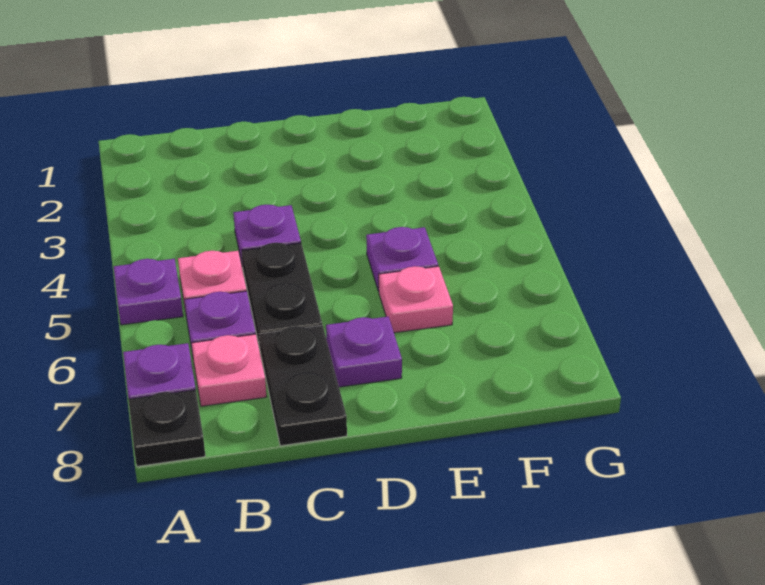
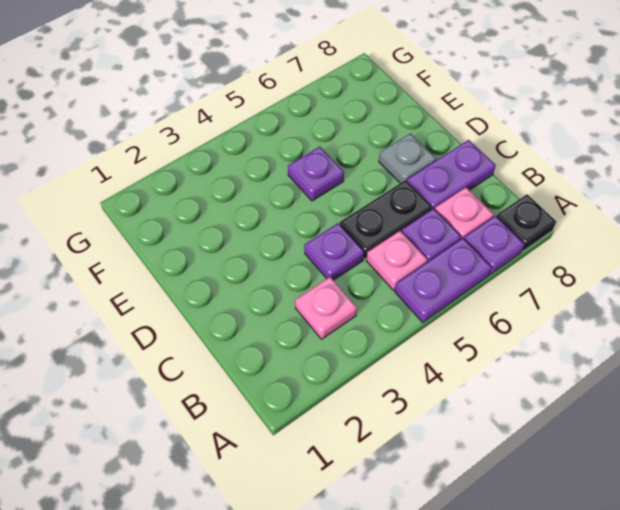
purple plate A5 level 1 -> purple plate A5:A6 level 1
black plate C7:C8 level 1 -> purple plate C7:C8 level 1
purple plate D7 level 1 -> grey plate D7 level 1
pink plate E6 level 1 -> pink plate B3 level 1

